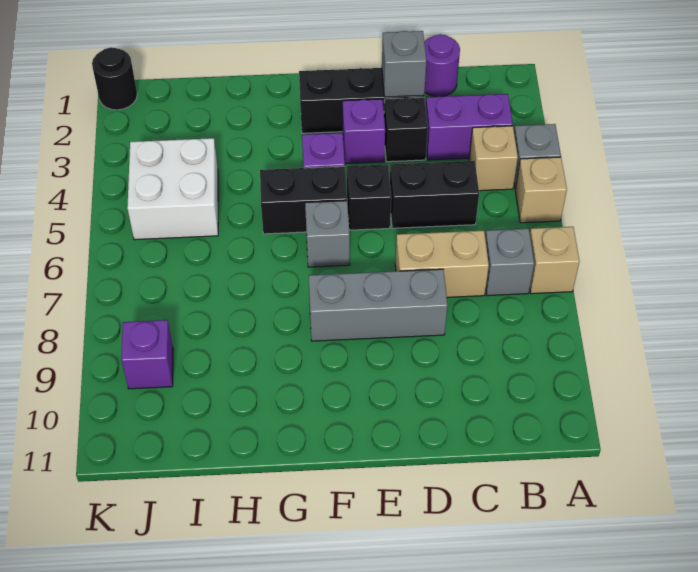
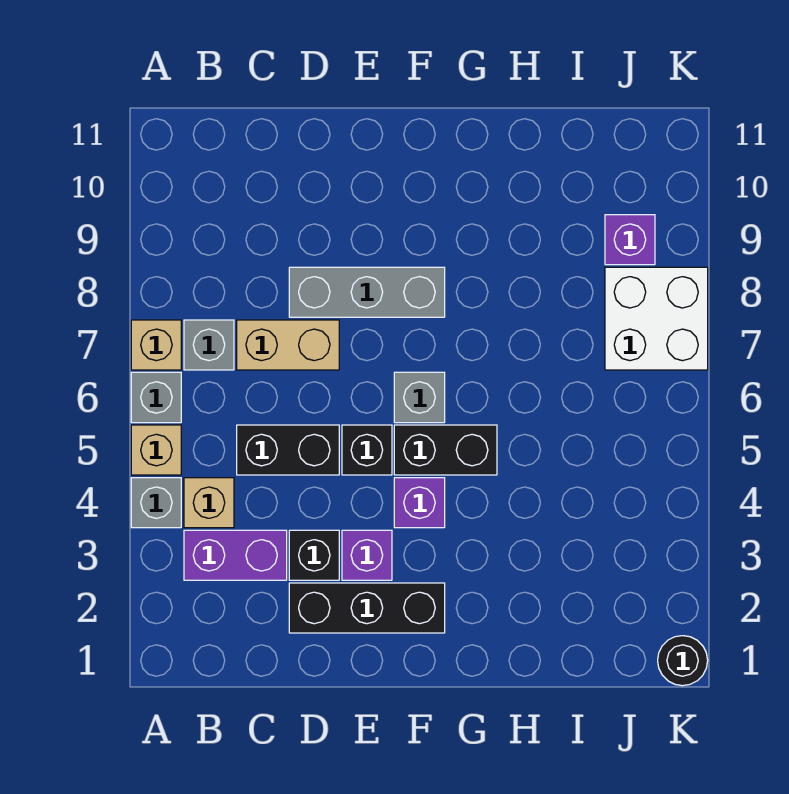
purple round brick C1 level 1 -> none
grey brick D2 level 2 -> grey brick A6 level 1
white brick I4:J5 level 1 -> white brick J7:K8 level 1

